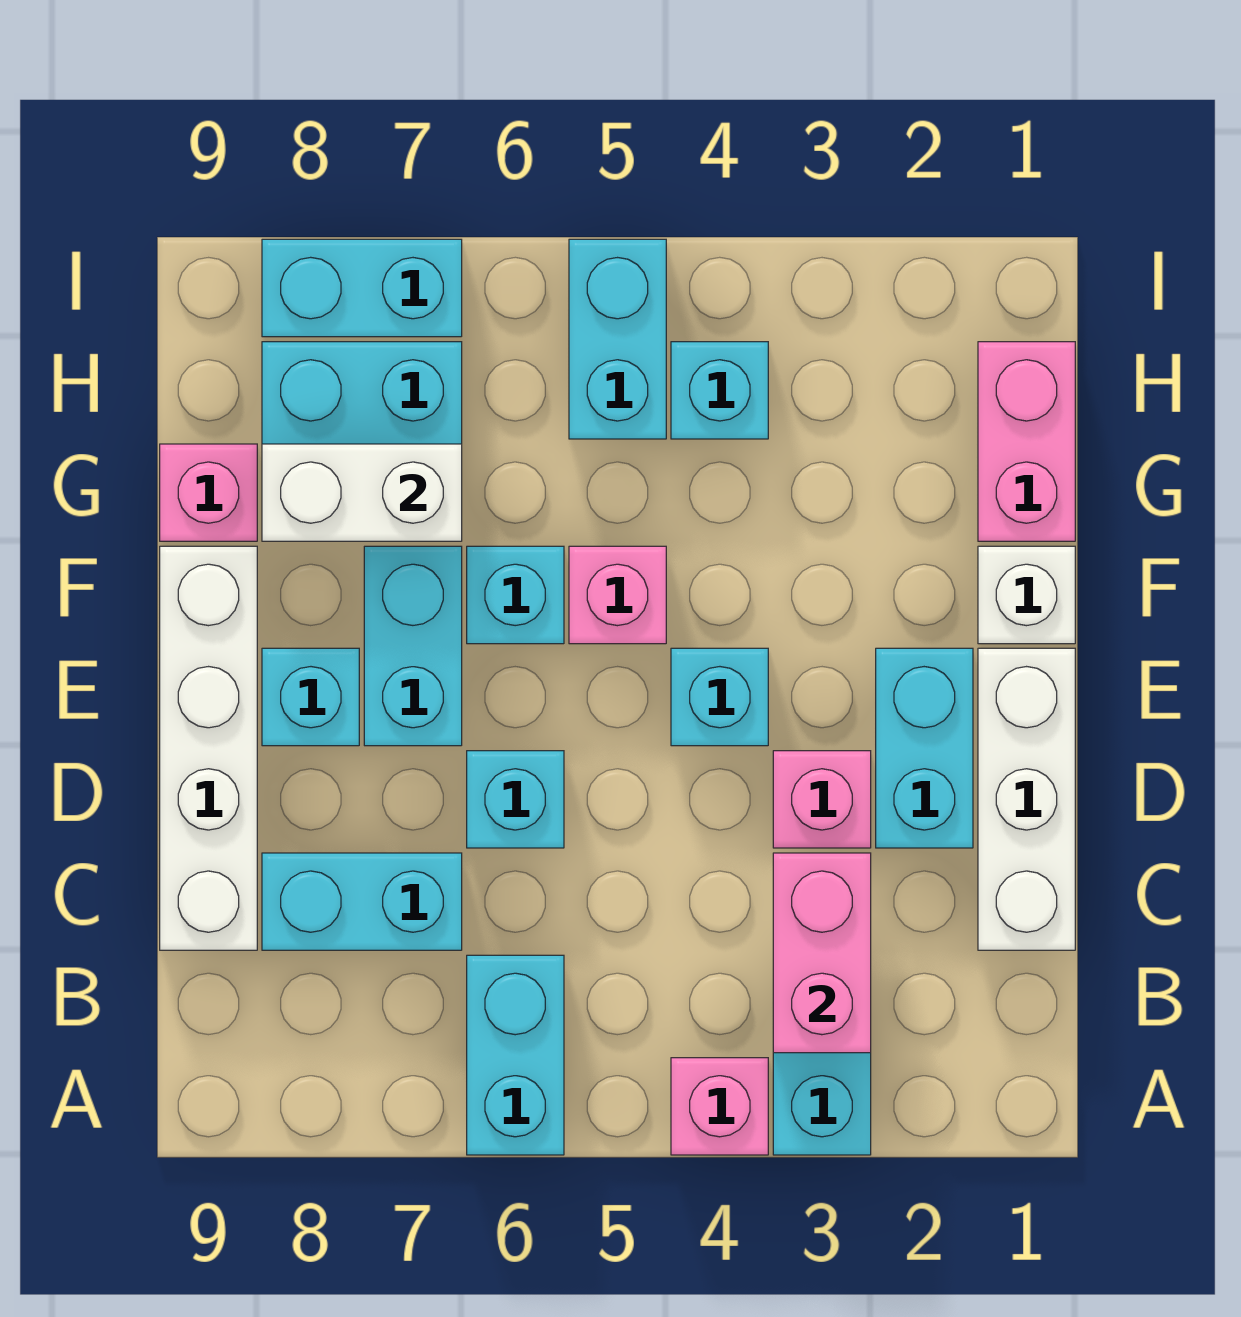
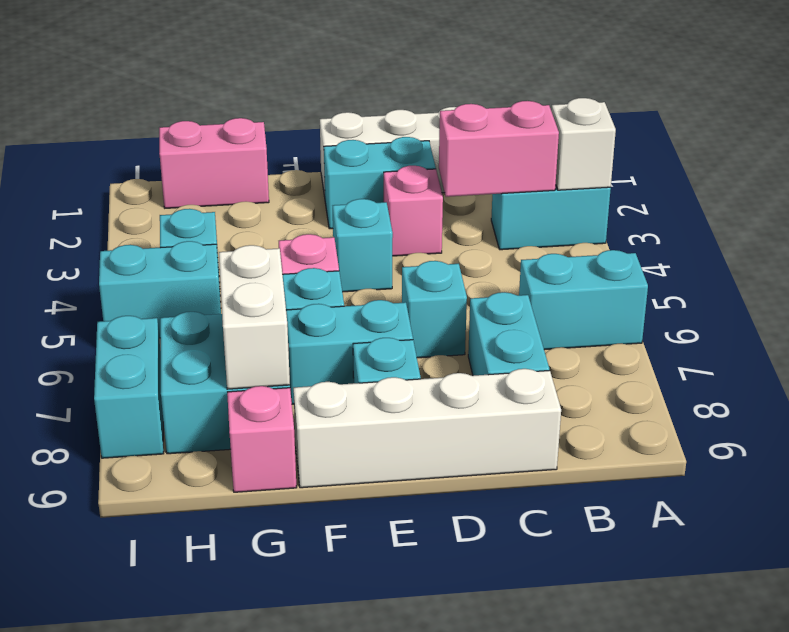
pink brick A4 level 1 -> none
white brick F1 level 1 -> white brick A3 level 2

